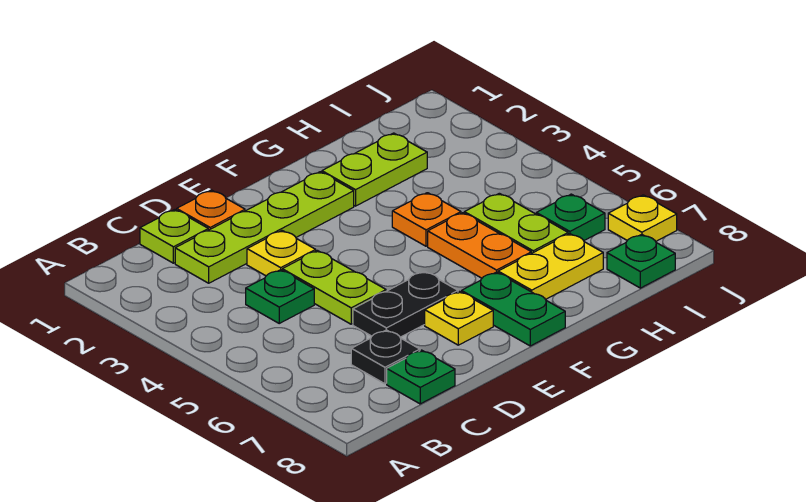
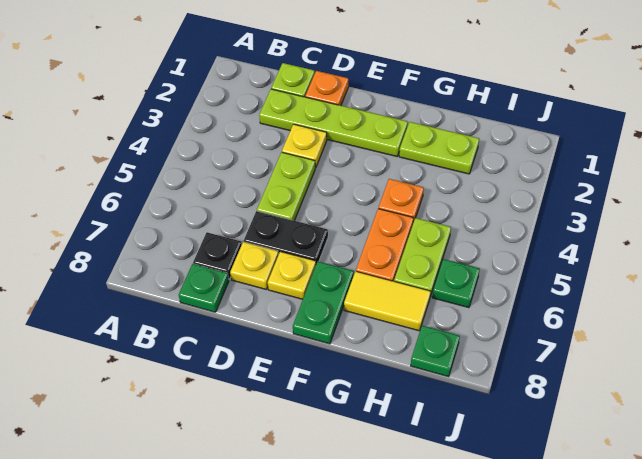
green plate C4 level 1 -> none
yellow plate G7:H7 level 1 -> yellow tile G7:H7 level 1
yellow plate J7 level 1 -> yellow plate D7 level 1

